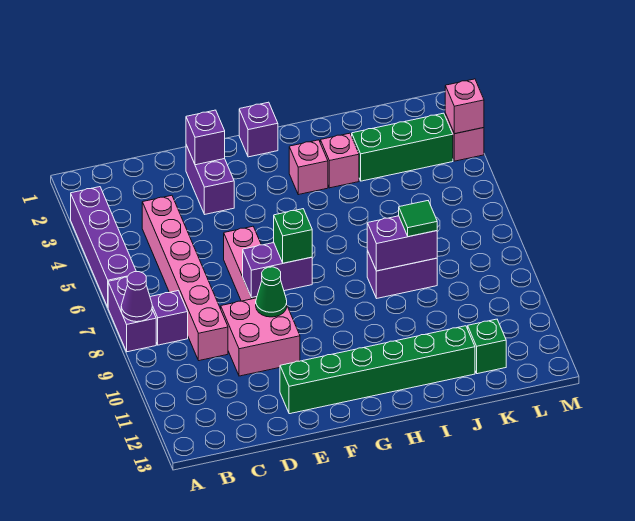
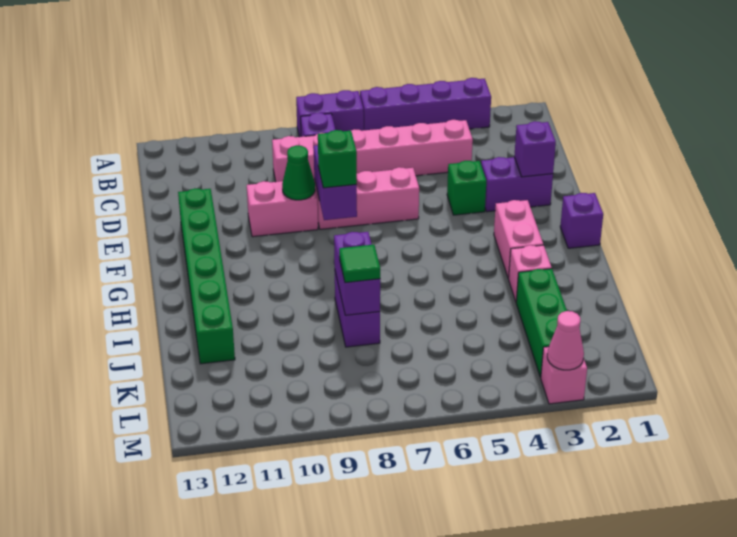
purple cone A8 level 2 -> none
pink brick D9:E10 level 1 -> pink brick E9:E10 level 1
pink brick H3 level 1 -> pink brick G3:H3 level 1
green brick K12 level 1 -> green brick E4 level 1
pink brick M3 level 2 -> pink cone M3 level 2

